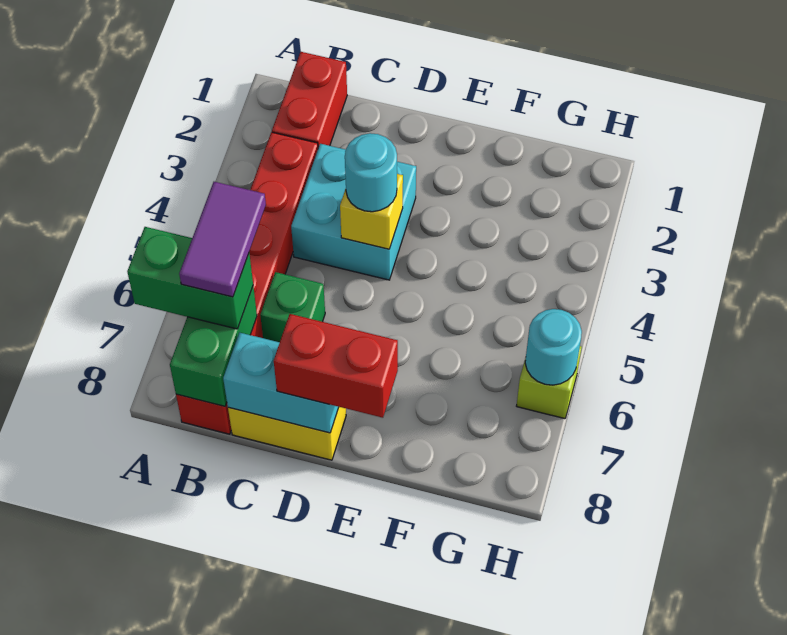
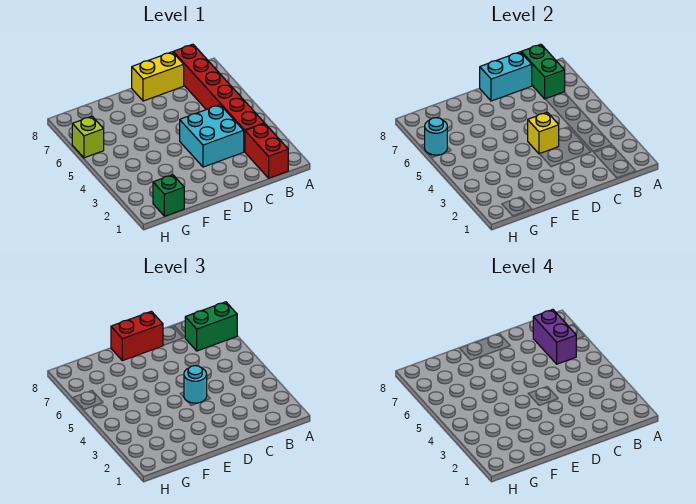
purple tile B6:B7 level 4 -> purple brick B6:B7 level 4
green brick C6 level 1 -> green brick G1 level 1

